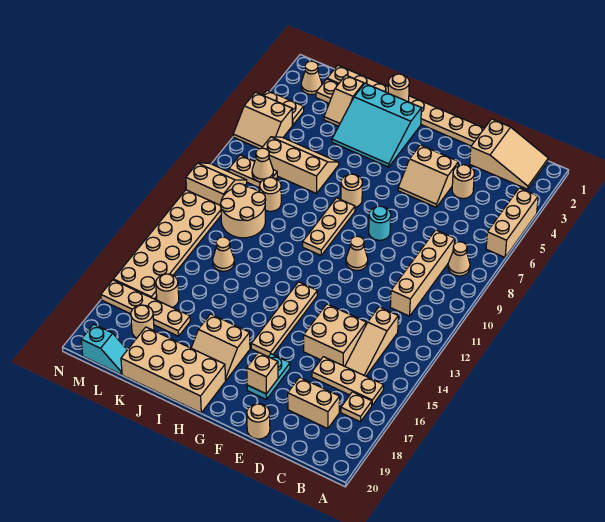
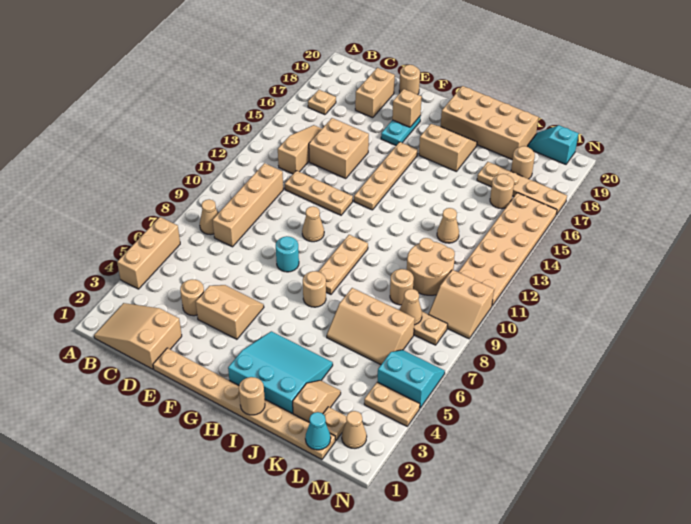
tan plate B16:D16 level 1 -> tan plate D12:F12 level 1
tan brick C18:D18 level 1 -> tan brick D18:D19 level 1
none -> cyan cone L1 level 2
tan slope M5:N6 level 1 top 5 -> cyan slope M5:N6 level 1 top 5

